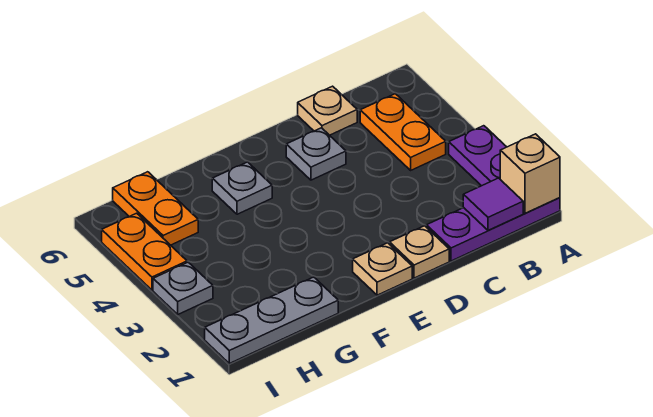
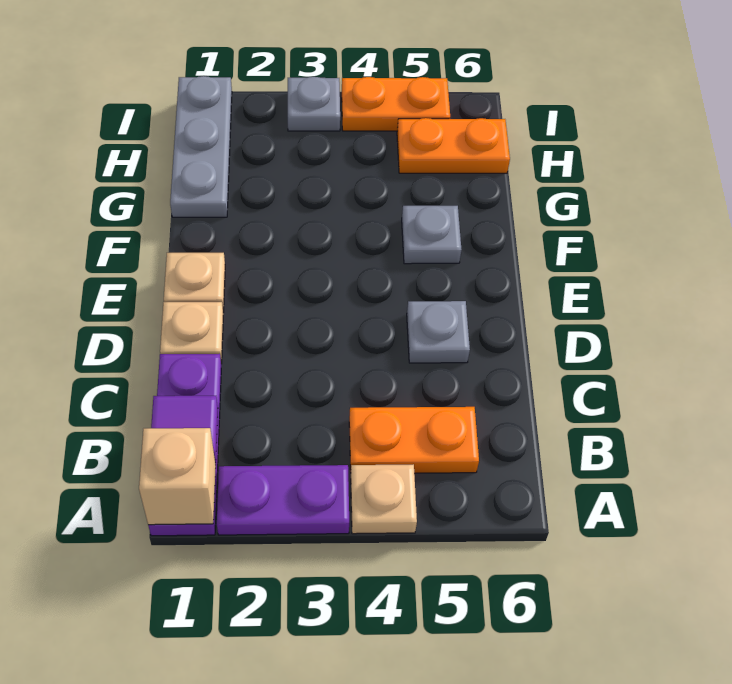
tan plate C6 level 1 -> tan plate A4 level 1

